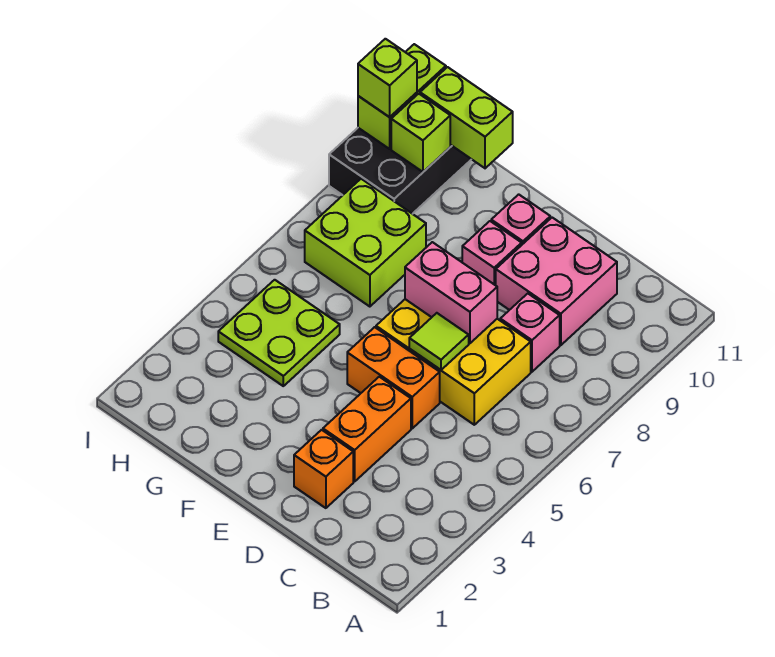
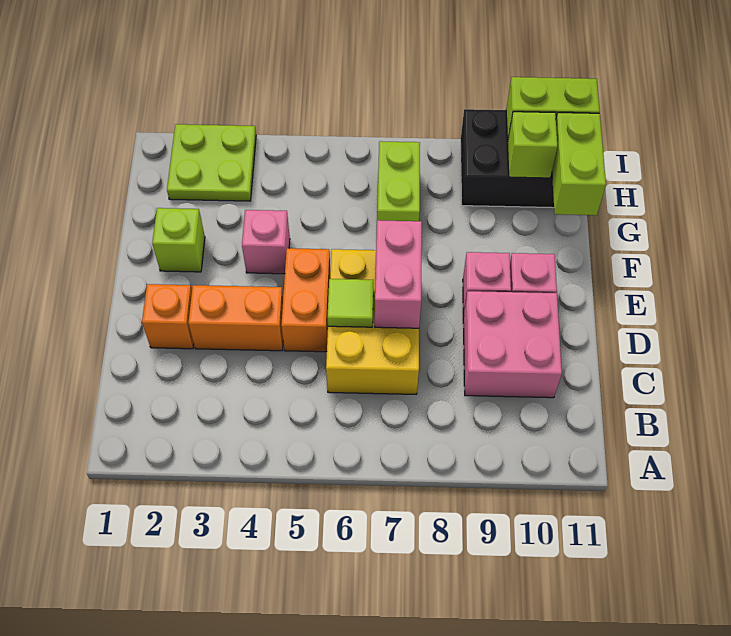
pink brick C8 level 1 -> pink brick F4 level 1
lime plate G4:H5 level 1 -> lime plate H2:I3 level 1
lime brick G7:H8 level 1 -> lime brick G7:H7 level 1
lime brick I10 level 3 -> lime brick F2 level 1

